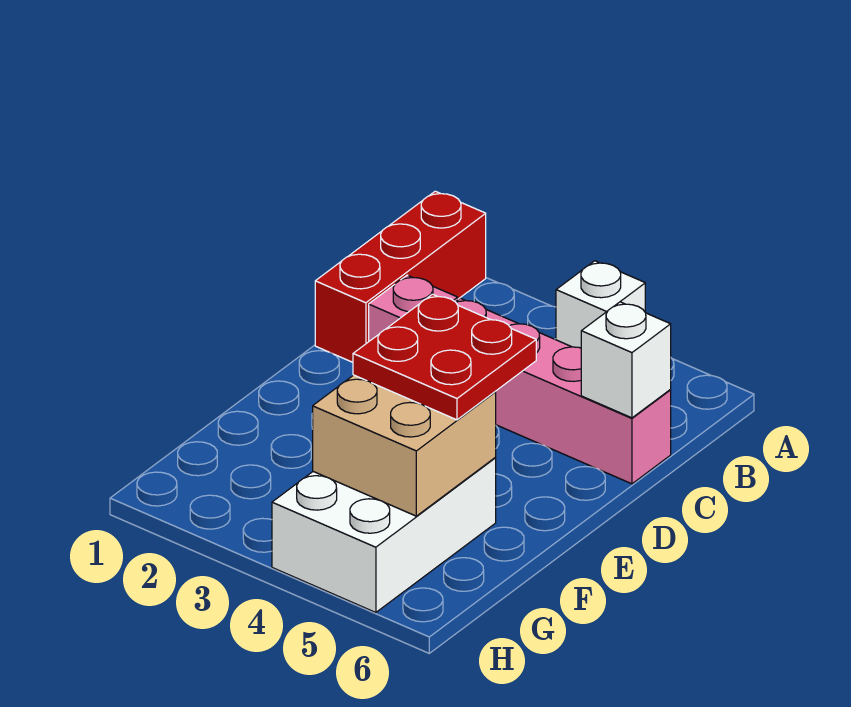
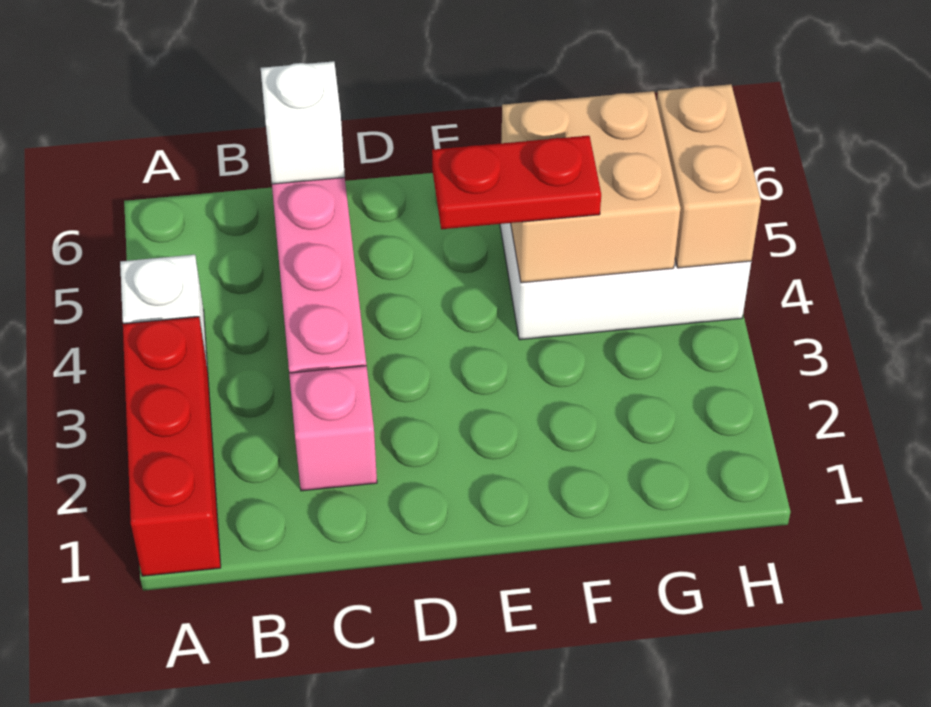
red brick A1:C1 level 1 -> red brick A1:A3 level 1
red plate E4:F5 level 3 -> red plate E4:F4 level 3
none -> tan brick H4:H5 level 2

